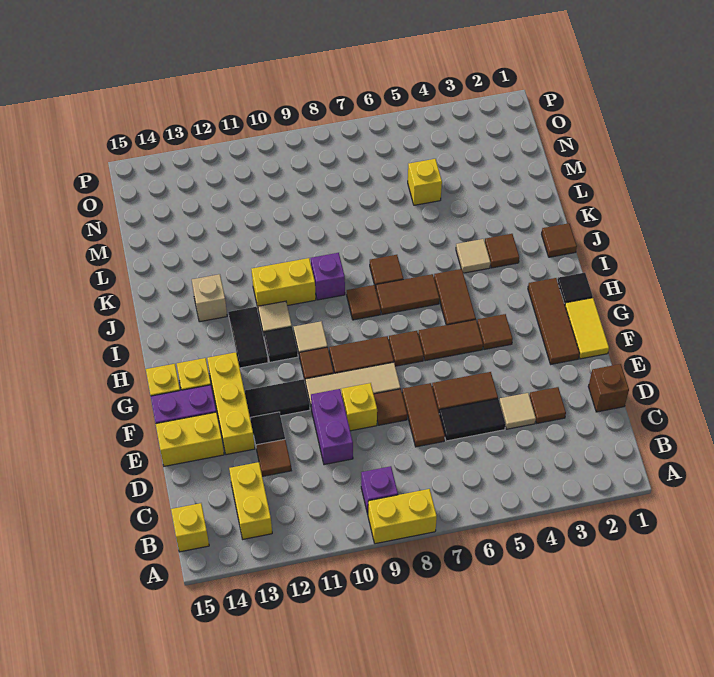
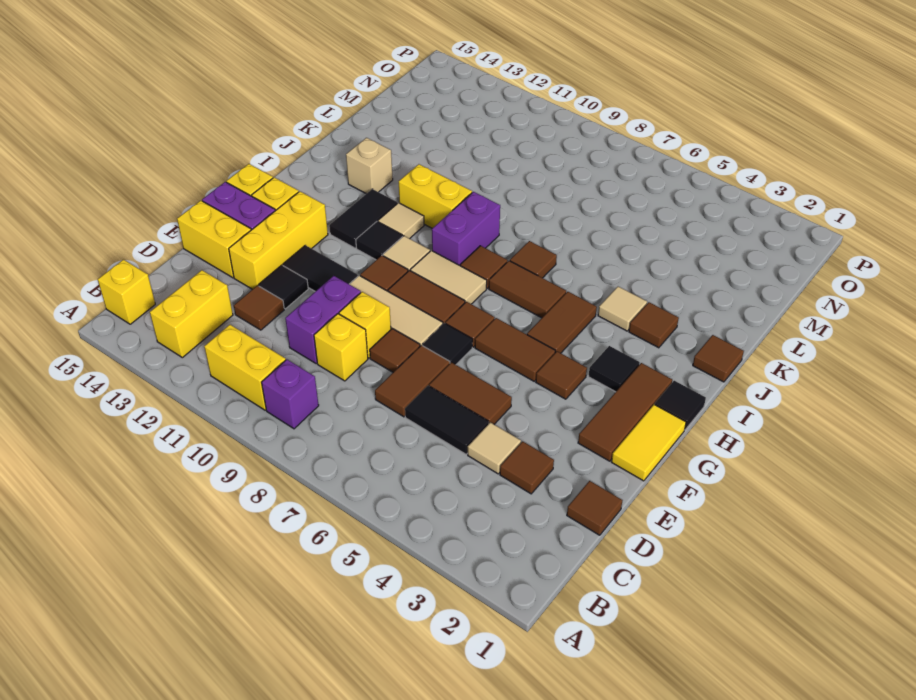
yellow brick A8:A9 level 1 -> yellow brick B10:B11 level 1
brown brick D1 level 1 -> brown tile D1 level 1
none -> black tile F7 level 1
none -> black tile H3 level 1
none -> tan tile H8:H9 level 1
purple brick J9 level 1 -> purple brick I9:J9 level 1
yellow brick M5 level 1 -> yellow brick D9 level 1

